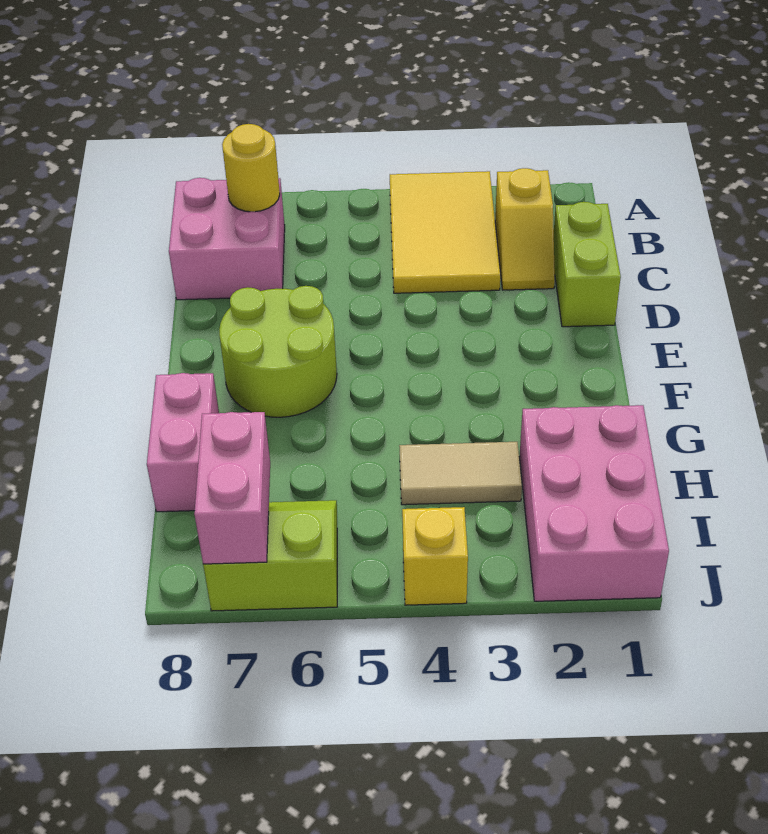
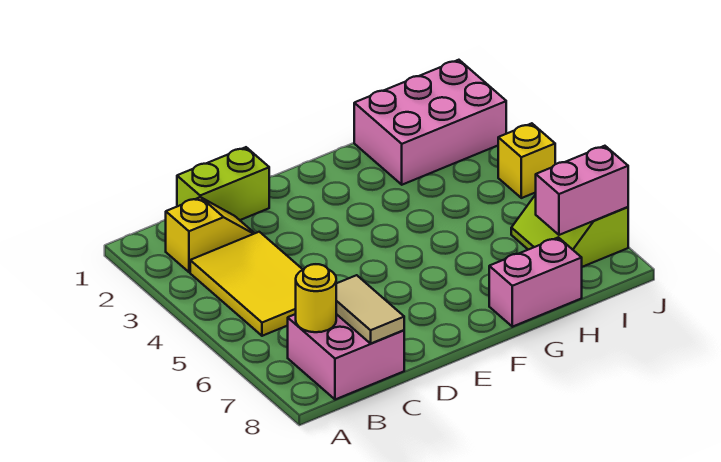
yellow tile A3:C4 level 1 -> yellow tile B3:C5 level 1
lime round brick E6:F7 level 1 -> none
tan tile H3:H4 level 1 -> tan tile C7:C8 level 2

